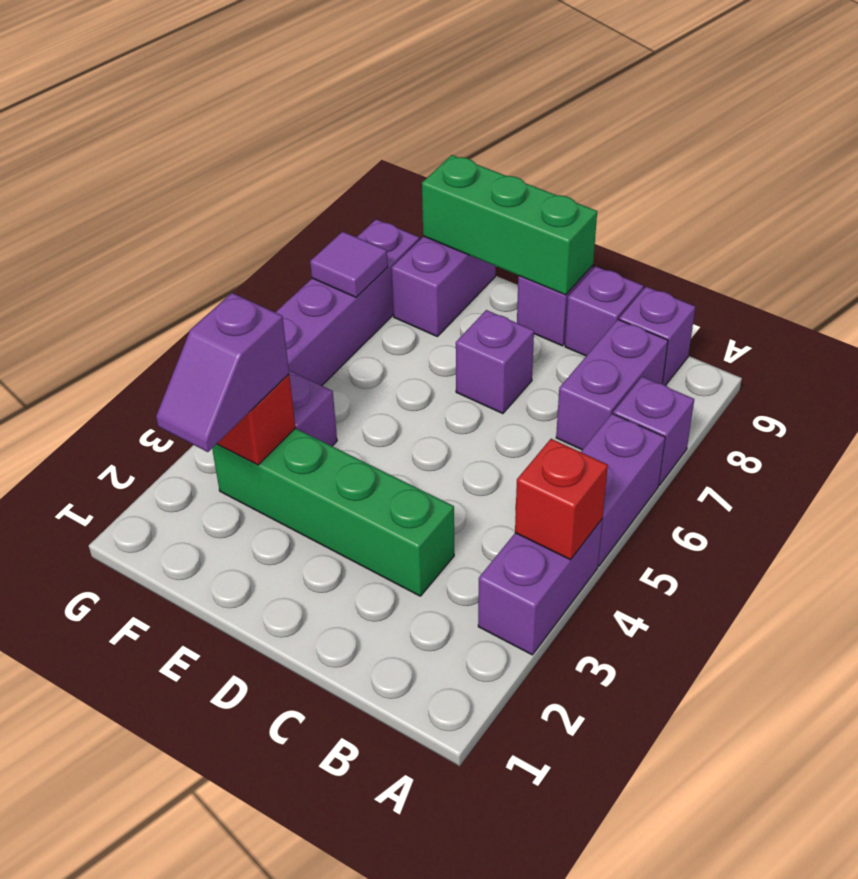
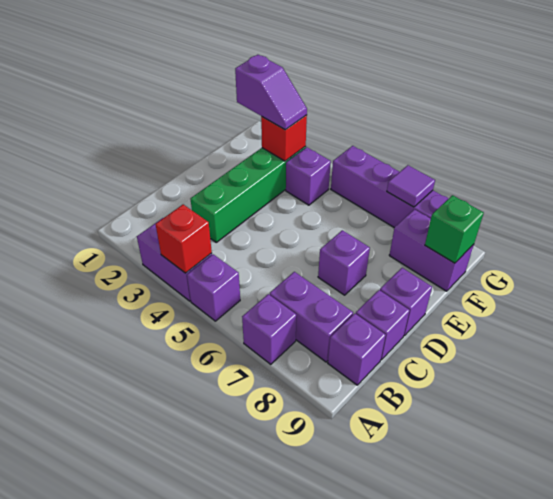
purple brick A5:A6 level 1 -> purple brick A5 level 1
green brick D9:F9 level 2 -> green brick F9 level 2
purple slope F2:F3 level 3 top 3 -> purple slope F2:F3 level 3 top 2

